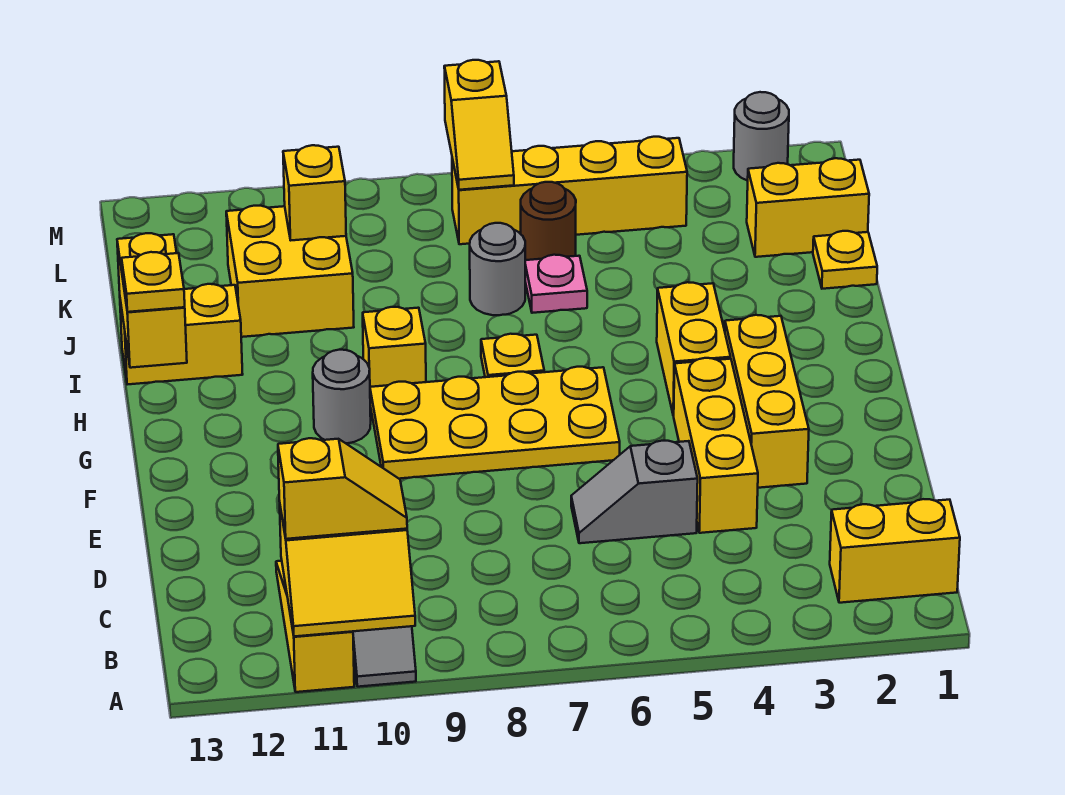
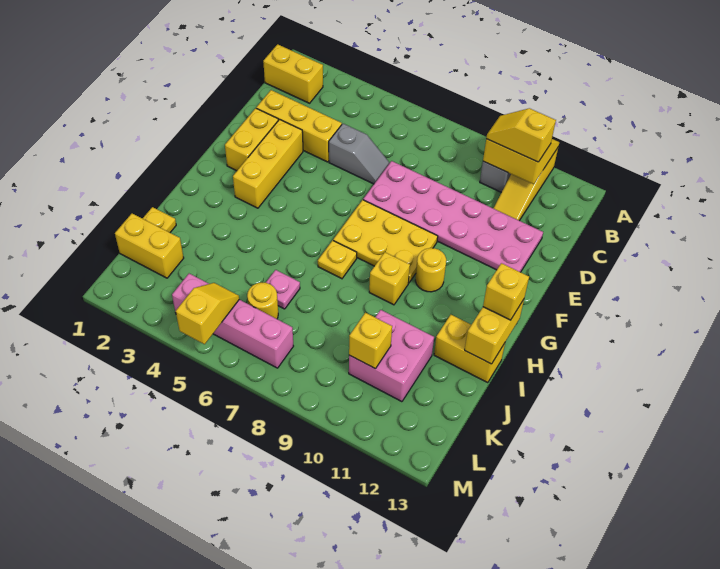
yellow brick D4:F4 level 1 -> yellow brick D2:D4 level 1
none -> pink plate D7:E12 level 1
yellow plate F6:G9 level 1 -> yellow plate F7:G9 level 1
yellow brick G4:H4 level 1 -> yellow brick E2:F2 level 1
grey round brick G10 level 1 -> yellow round brick G10 level 1
yellow plate H13 level 3 -> yellow brick H13 level 3
grey round brick J7 level 1 -> none
yellow brick J10:K11 level 1 -> pink brick J10:K11 level 1
brown round brick K6 level 1 -> yellow round brick K6 level 1
yellow brick L4:L7 level 1 -> pink brick L4:L7 level 1
yellow slope L7:M7 level 2 top M -> yellow slope L5:M5 level 2 top M
grey round brick M2 level 1 -> none

